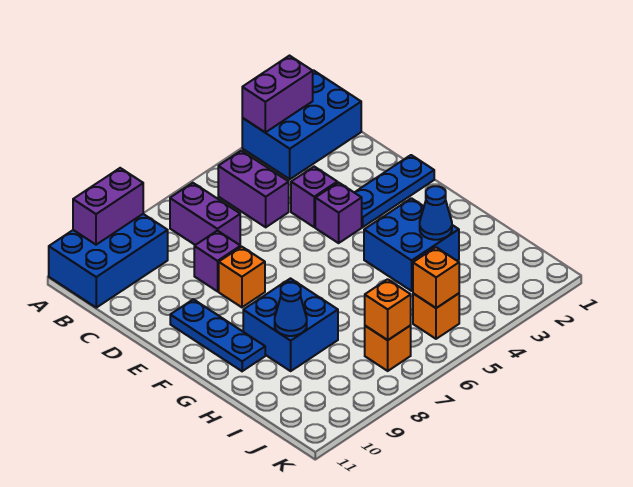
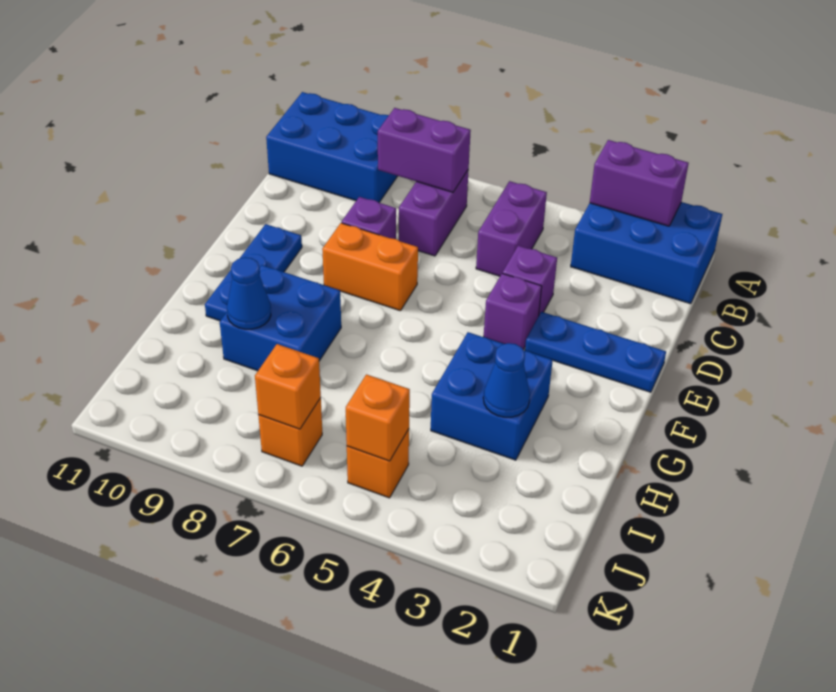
purple brick A9:A10 level 2 -> purple brick B7:B8 level 2
orange brick E8 level 1 -> orange brick E7:E8 level 1

